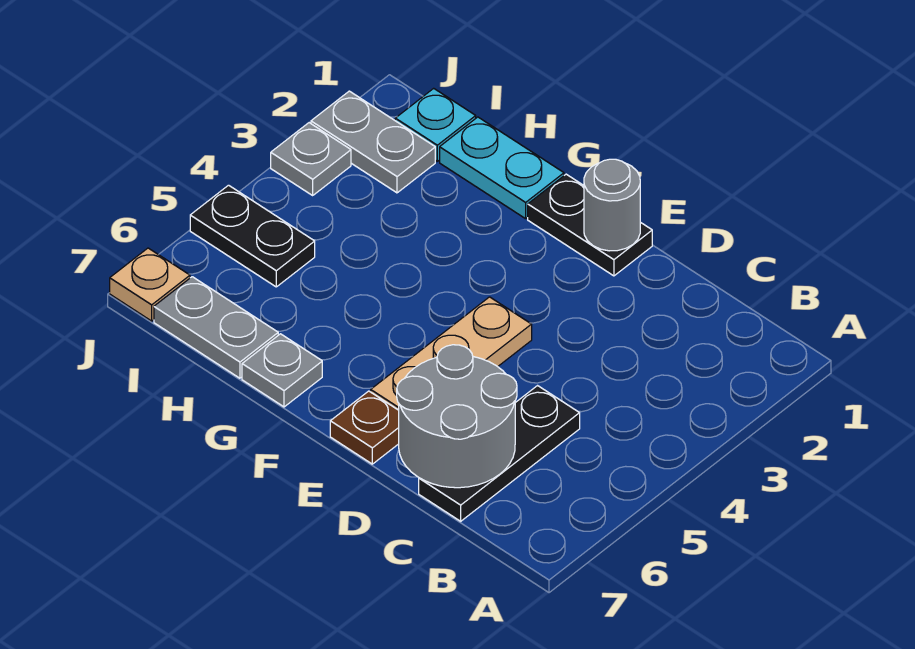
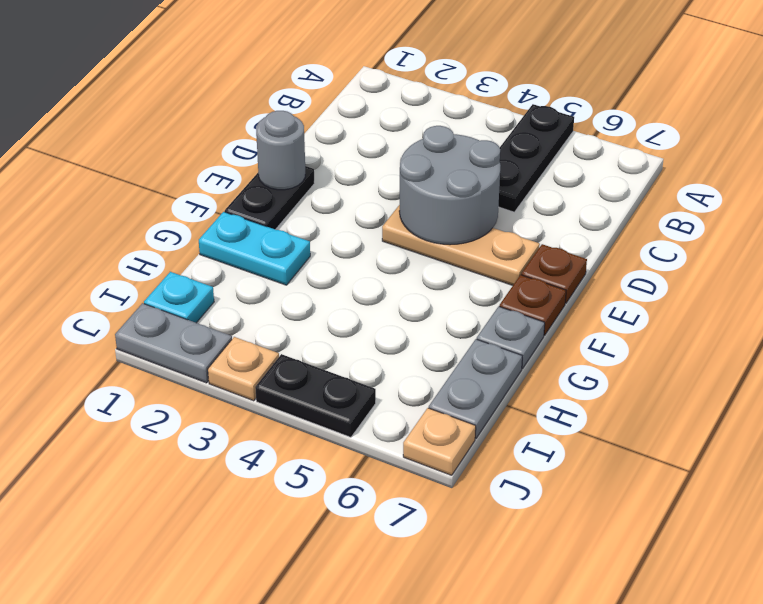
black plate C5:C7 level 1 -> black plate A5:C5 level 1
grey round brick C6:D7 level 2 -> grey round brick D4:E5 level 2
none -> brown plate F7 level 1
cyan plate G1:H1 level 1 -> cyan plate G1:G2 level 1
grey plate I2:J2 level 1 -> grey plate J1:J2 level 1
black plate I5:J5 level 1 -> black plate J4:J5 level 1
grey plate J3 level 1 -> tan plate J3 level 1

